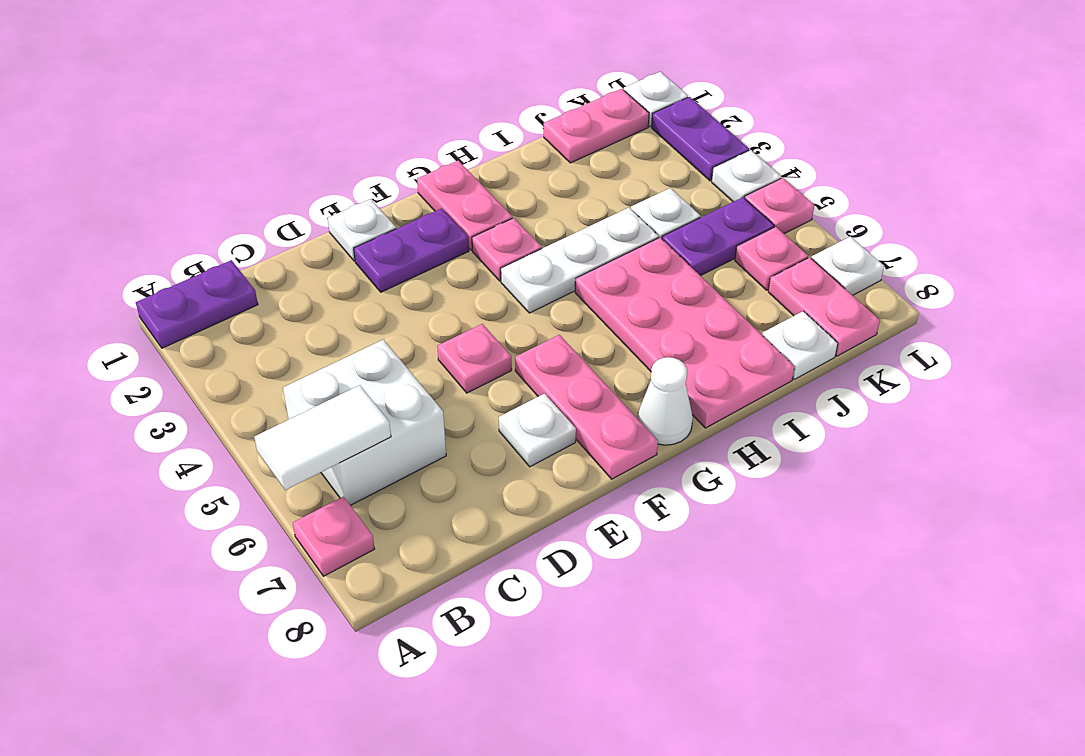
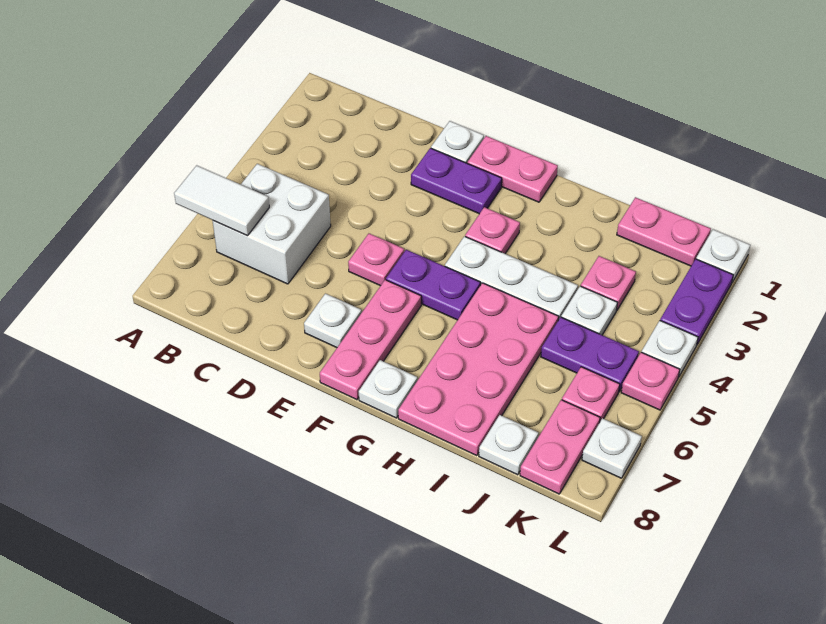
purple plate A1:B1 level 1 -> purple plate F5:G5 level 1
pink plate A7 level 1 -> pink plate J3 level 1
pink plate G1:G2 level 1 -> pink plate F1:G1 level 1
white cone G8 level 1 -> white plate G8 level 1

